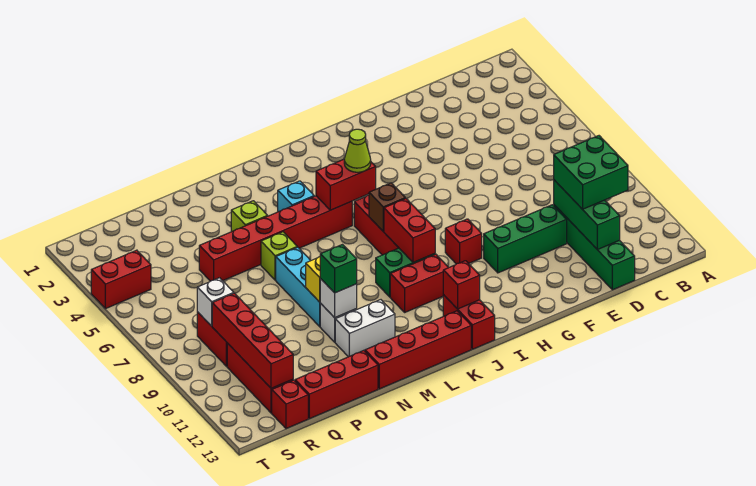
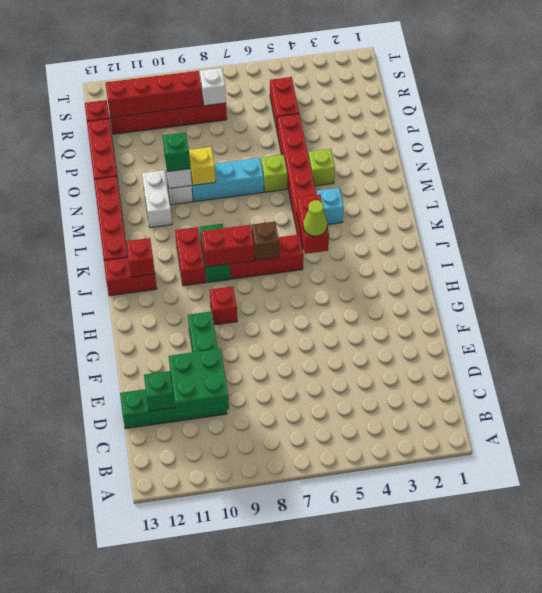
red brick S4:T4 level 1 -> red brick Q5:R5 level 1

